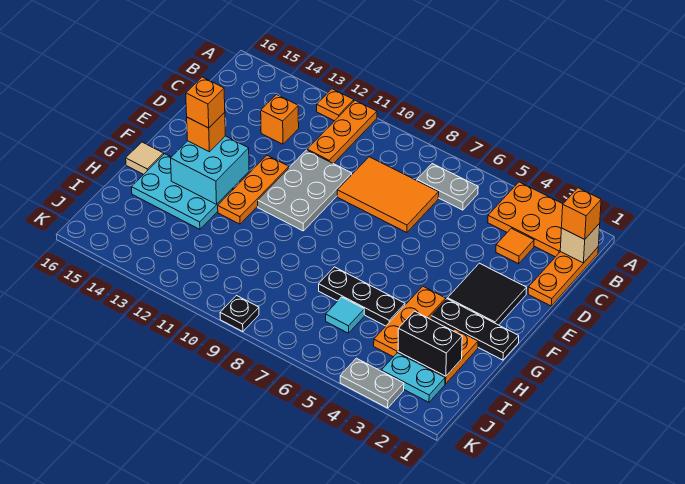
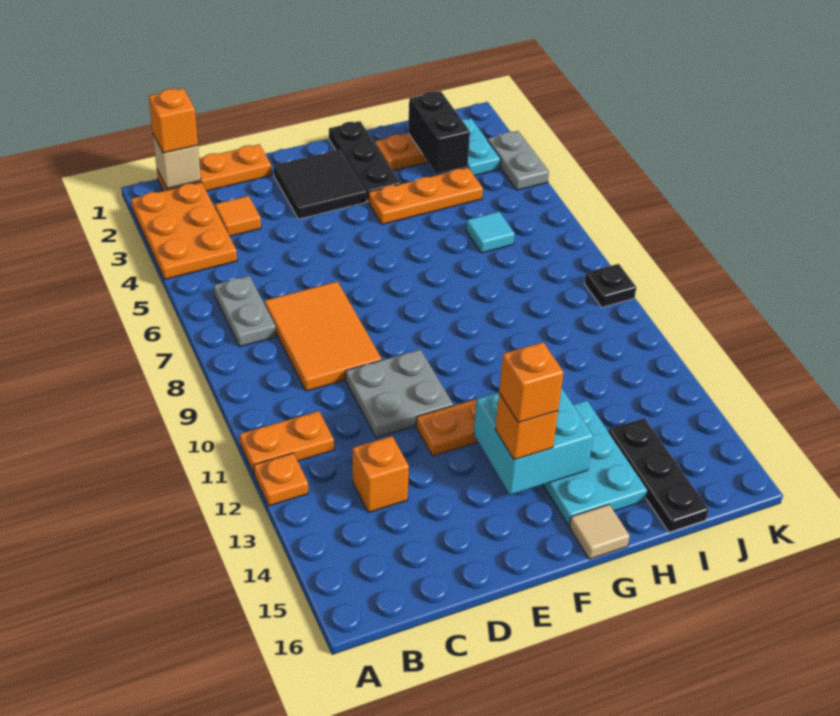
orange plate A11:C11 level 1 -> orange plate A11:B11 level 1
grey plate D10:F11 level 1 -> grey plate D10:E11 level 1
black plate H5:H7 level 1 -> black plate I14:I16 level 1

